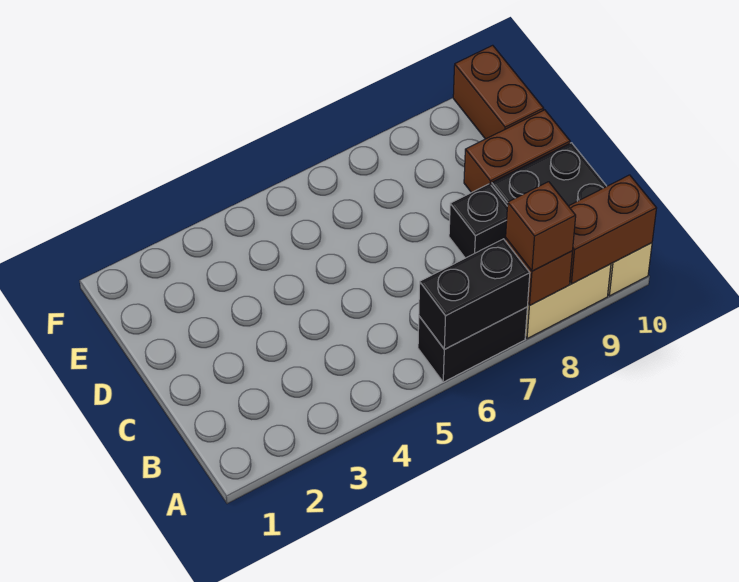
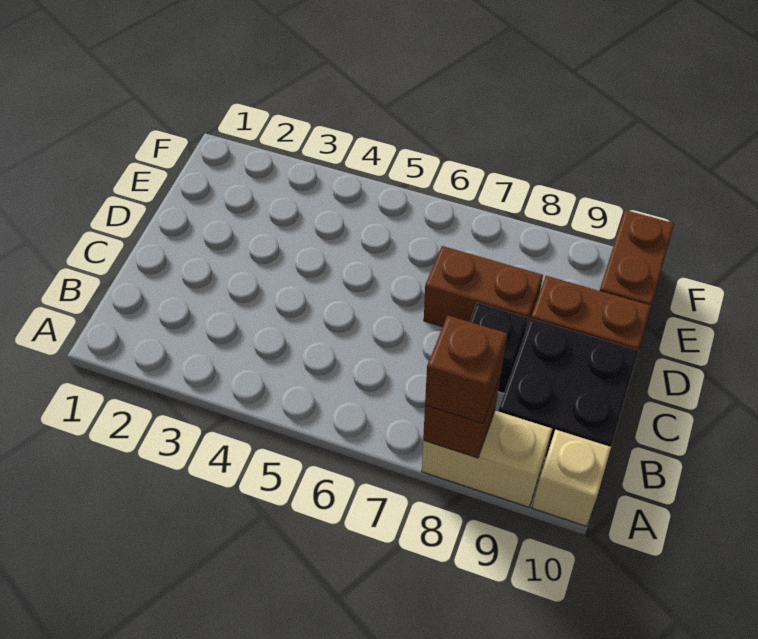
black brick A6:A7 level 1 -> none
black brick A6:A7 level 2 -> none
brown brick A9:A10 level 2 -> brown brick D7:D8 level 1

